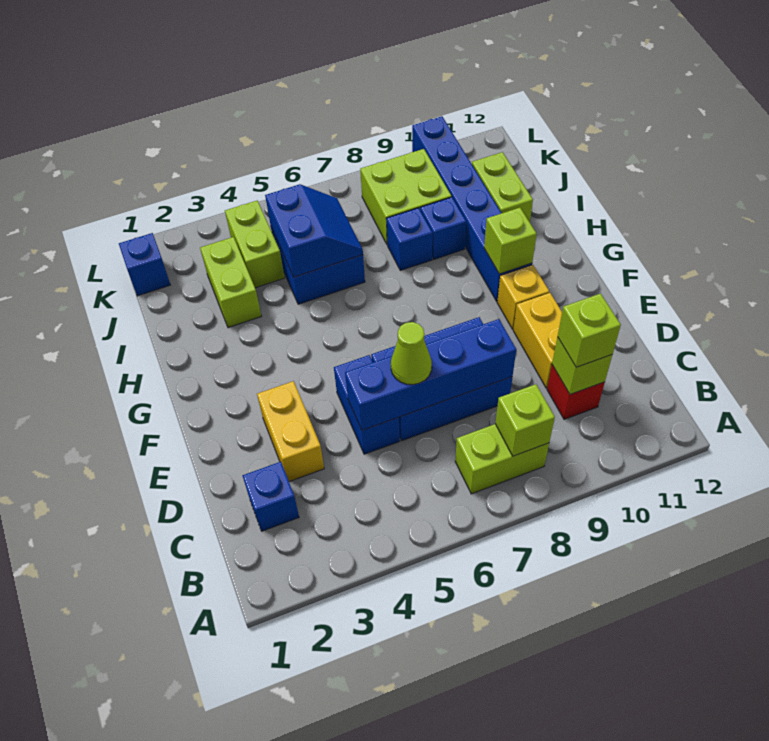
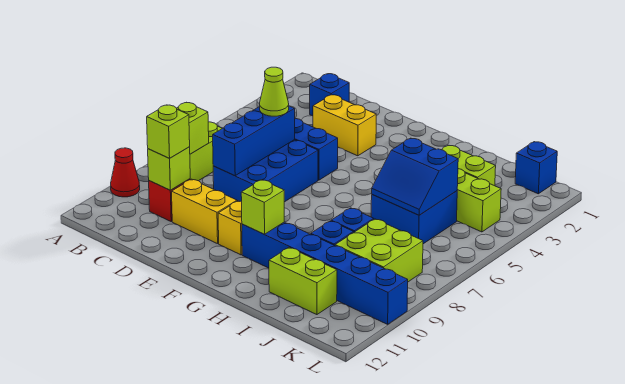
none -> red cone A10 level 1
blue brick D5:D8 level 2 -> blue brick D6:D8 level 2

